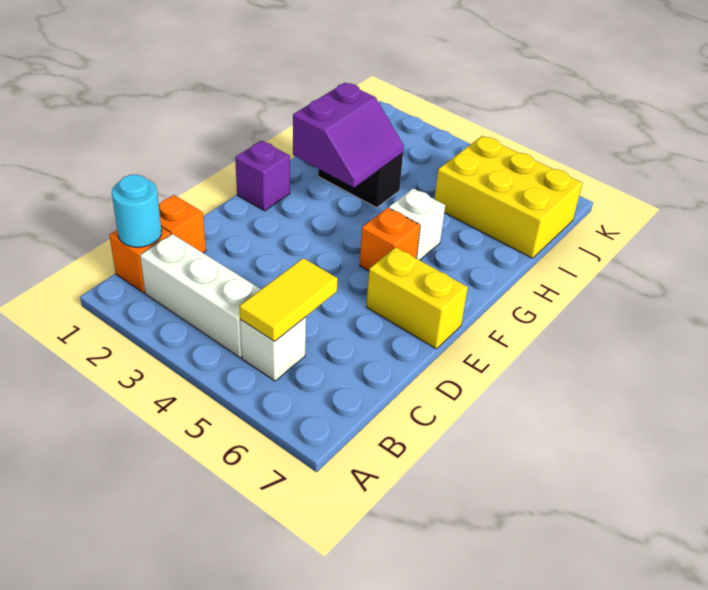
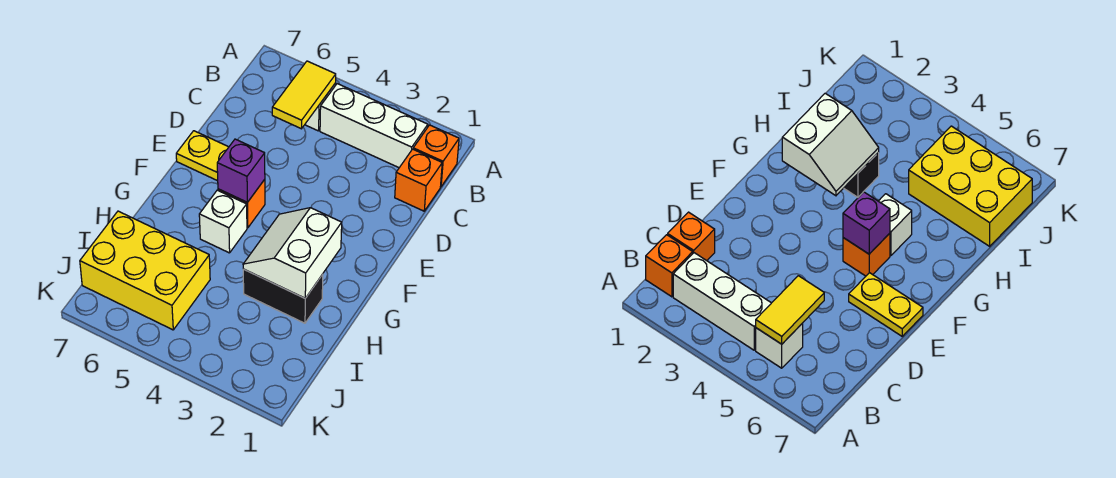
cyan round brick B1 level 2 -> none
yellow brick E6:E7 level 1 -> yellow plate E6:E7 level 1
purple brick F1 level 1 -> purple brick F5 level 2
purple slope G2:H3 level 2 top 2 -> white slope G2:H3 level 2 top 2

